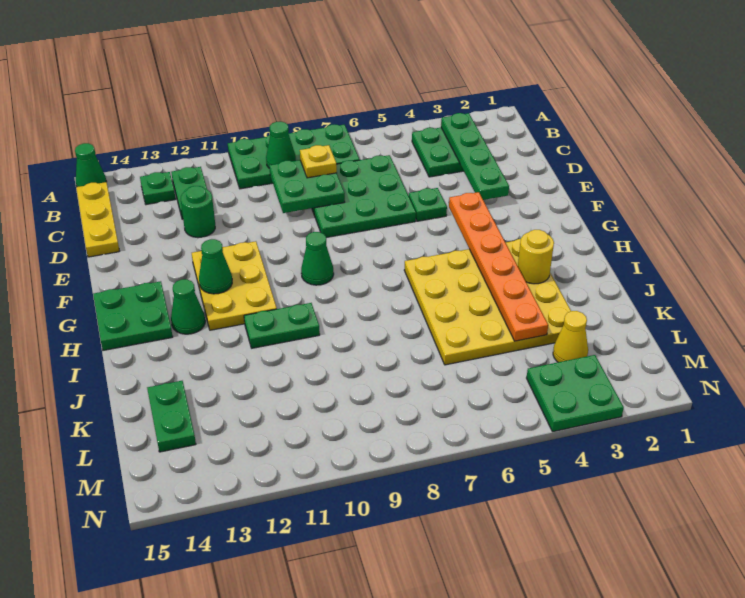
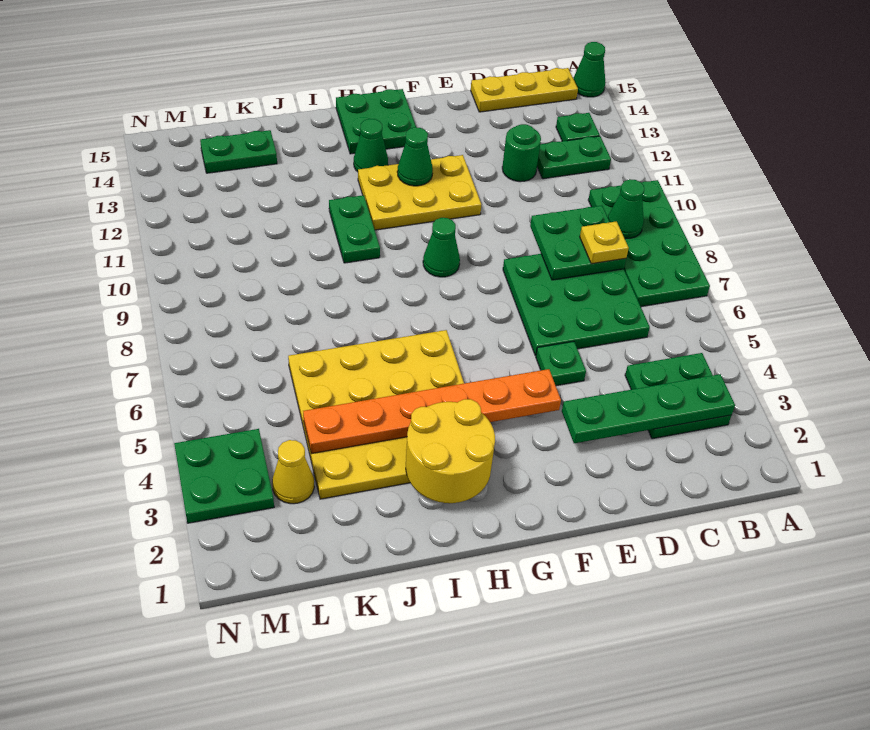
yellow round brick I3 level 2 -> yellow round brick H2:I3 level 2

